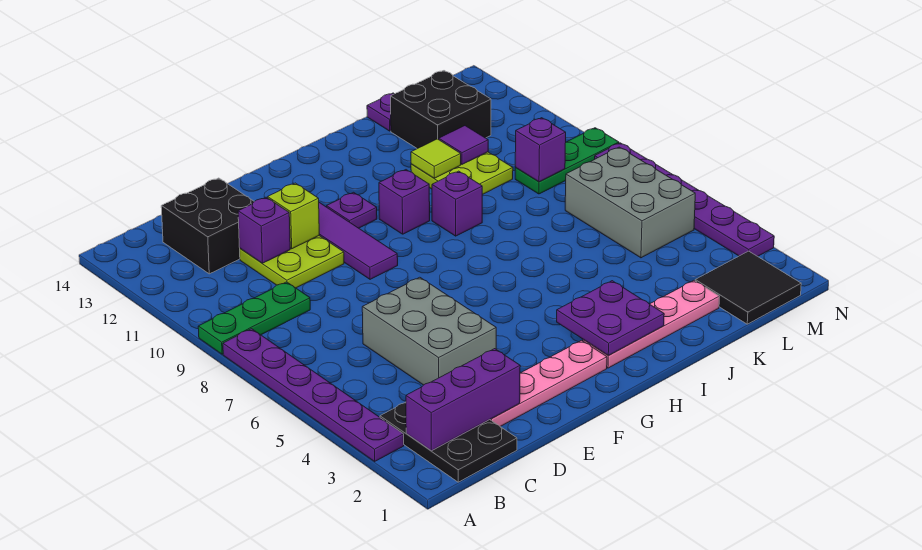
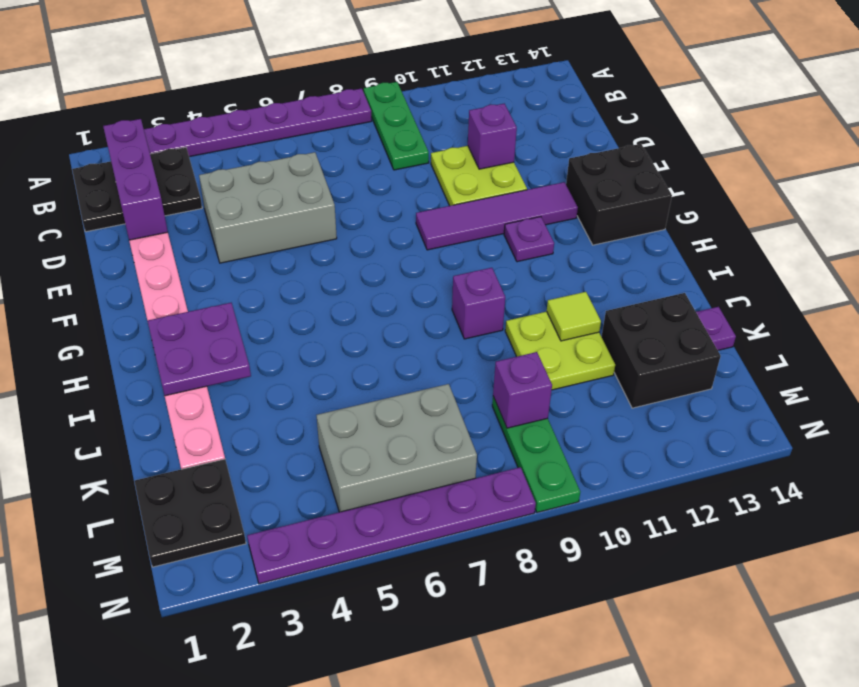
black brick C12:D13 level 1 -> black brick F13:G14 level 1
lime brick E11 level 2 -> none
purple brick H10 level 1 -> none
purple tile K11 level 2 -> none
black tile L1:M2 level 1 -> black plate L1:M2 level 1

